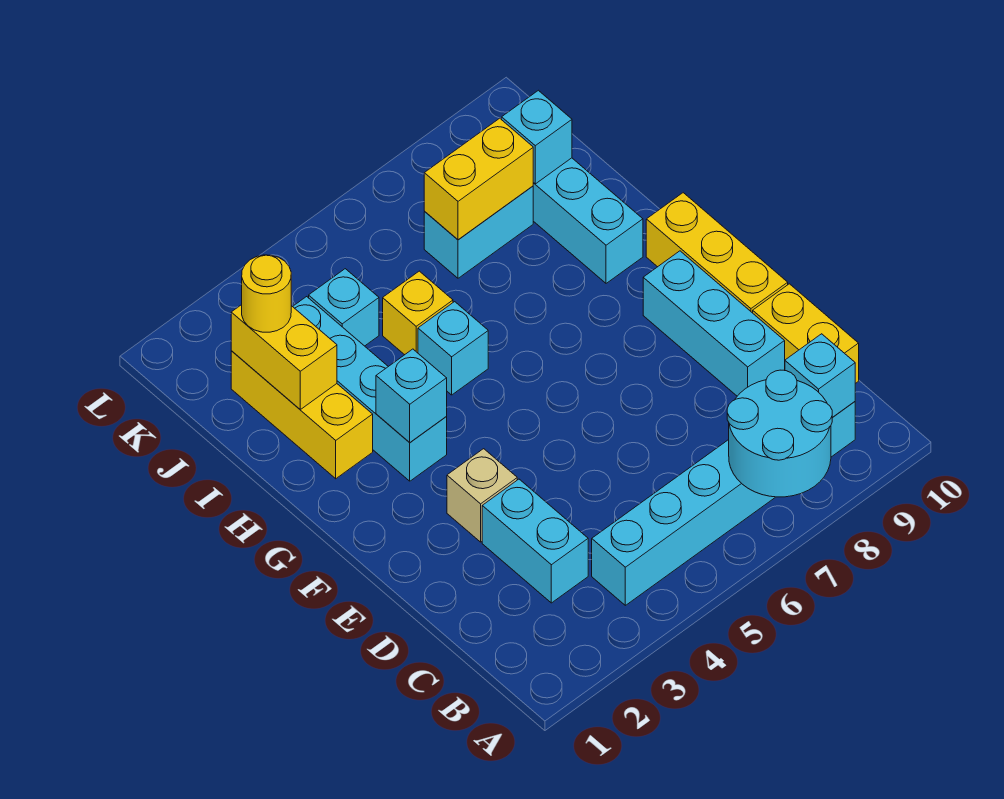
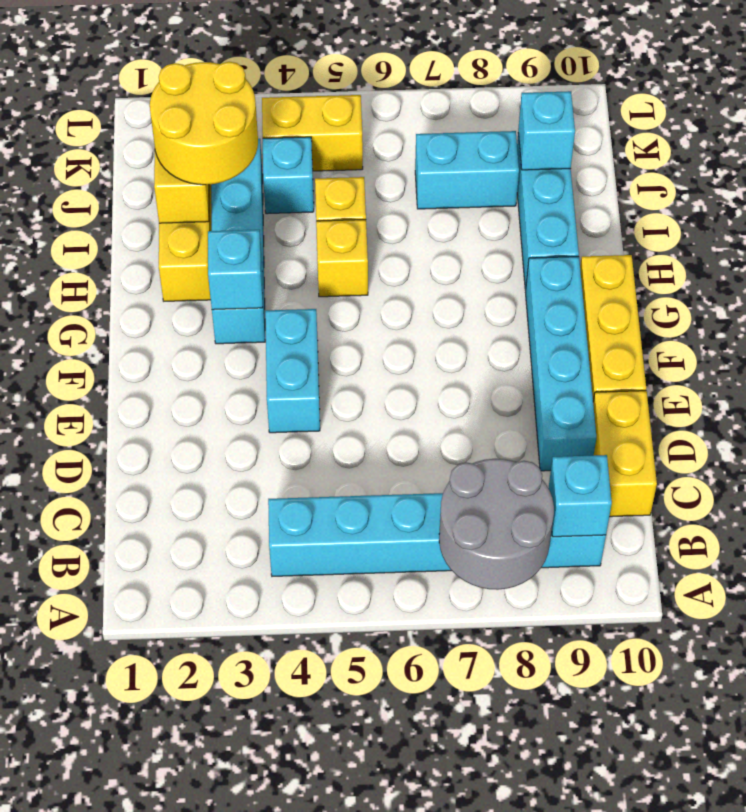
cyan round brick A7:B8 level 2 -> grey round brick A7:B8 level 2
cyan brick C3:D3 level 1 -> cyan brick E4:F4 level 1
cyan brick D9:F9 level 1 -> cyan brick D9:G9 level 1
tan brick E3 level 1 -> none
cyan brick H5 level 1 -> yellow brick H5 level 1
yellow round brick J2 level 3 -> yellow round brick I2:J3 level 3
yellow brick J7:J8 level 2 -> yellow brick K4:K5 level 1

